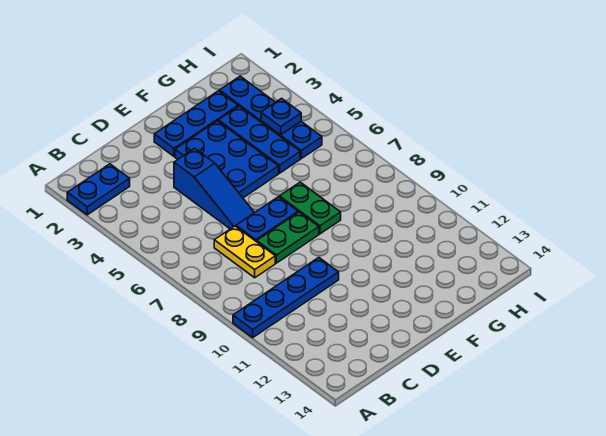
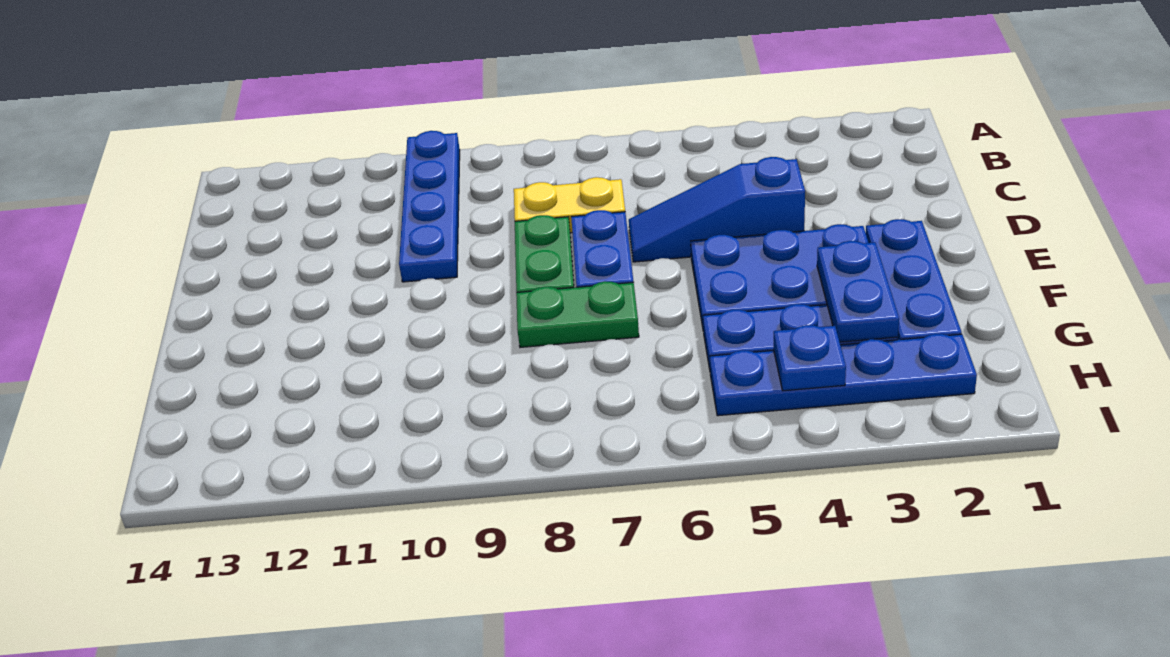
blue plate A2:B2 level 1 -> blue plate F3:G3 level 2

